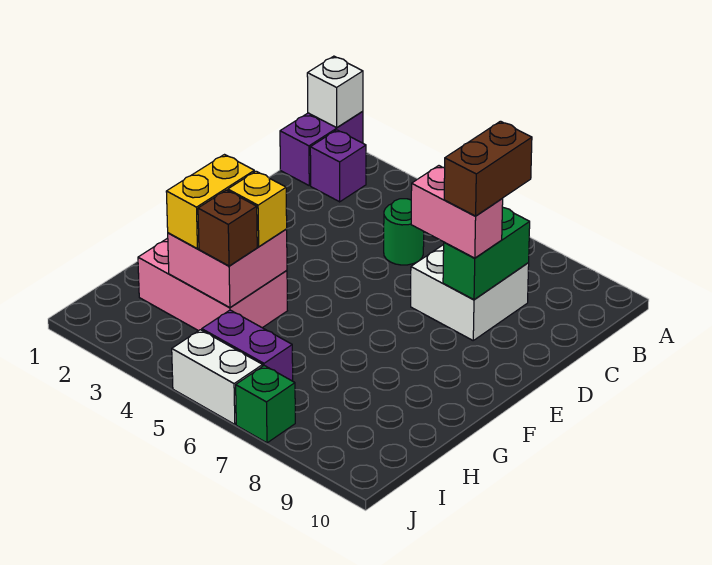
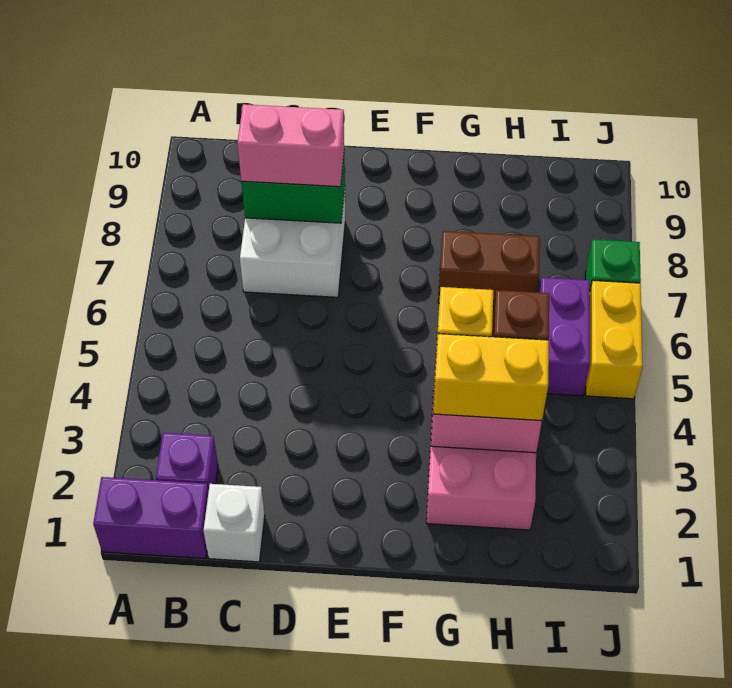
white brick A1 level 2 -> white brick C1 level 1
green round brick C5 level 1 -> none
brown brick C8:D8 level 4 -> brown brick G7:H7 level 1
pink brick D7:D8 level 3 -> pink brick C8:D8 level 3
white brick J5:J6 level 1 -> yellow brick J5:J6 level 1

